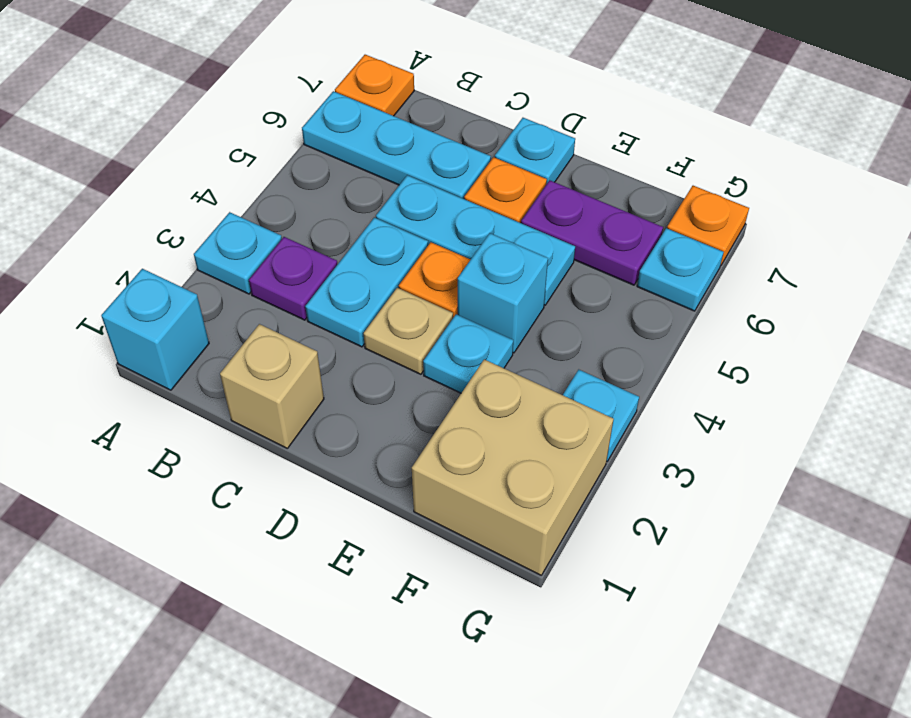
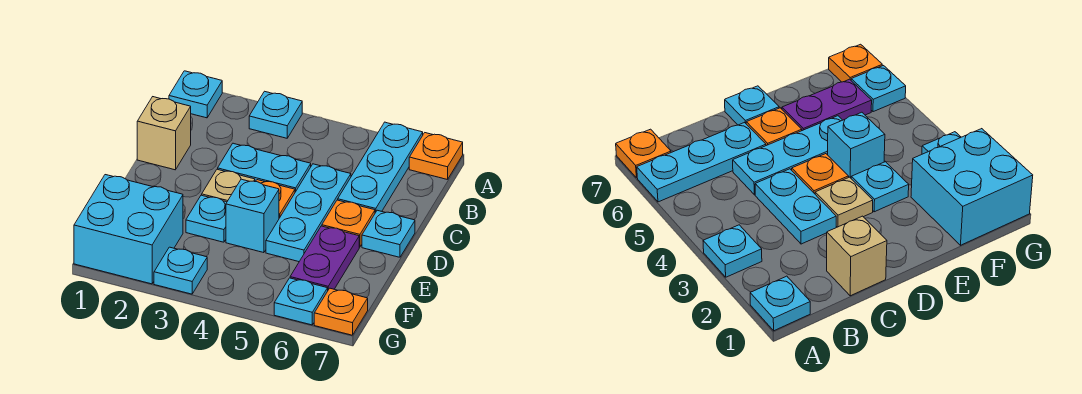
cyan brick A1 level 1 -> cyan plate A1 level 1
purple plate B3 level 1 -> none
tan brick F1:G2 level 1 -> cyan brick F1:G2 level 1

